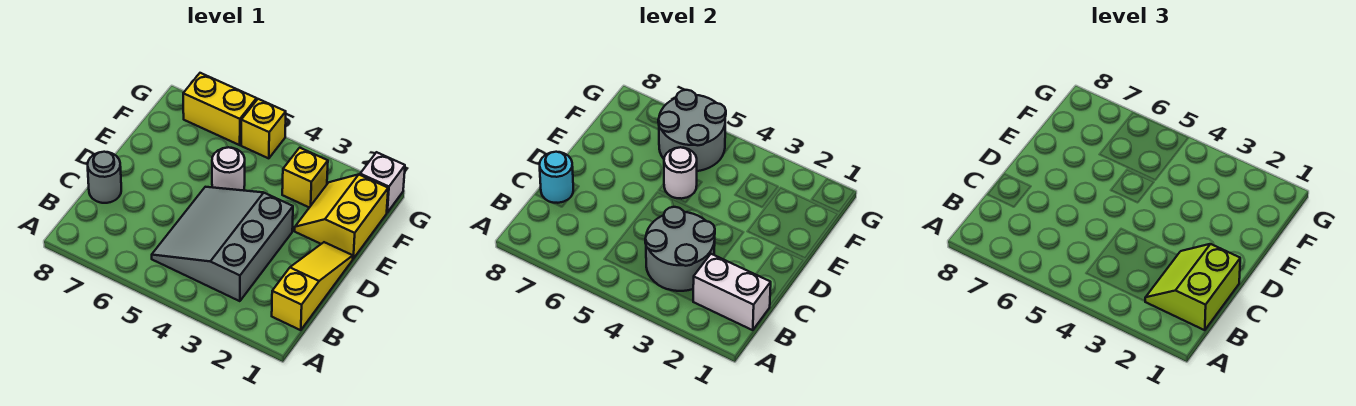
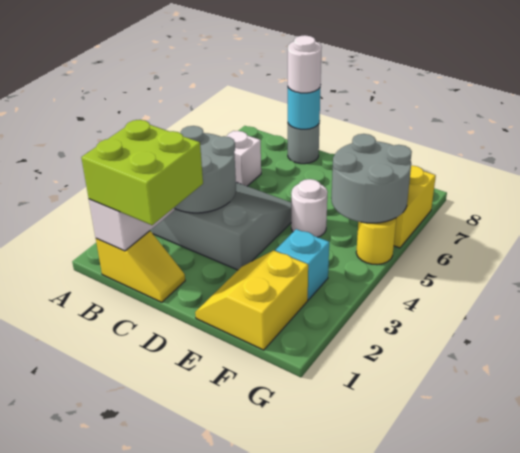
yellow slope B1:D1 level 1 top B -> yellow slope B1:C1 level 1 top B
lime slope B1:C2 level 3 top 1 -> lime brick B1:C2 level 3
yellow slope E1:F2 level 1 top 1 -> yellow slope E1:F2 level 1 top F
white round brick E5 level 2 -> white round brick C8 level 3
yellow brick F3 level 1 -> cyan brick F3 level 1
white brick G1 level 1 -> white brick B6 level 1
yellow brick G5 level 1 -> yellow round brick G5 level 1

